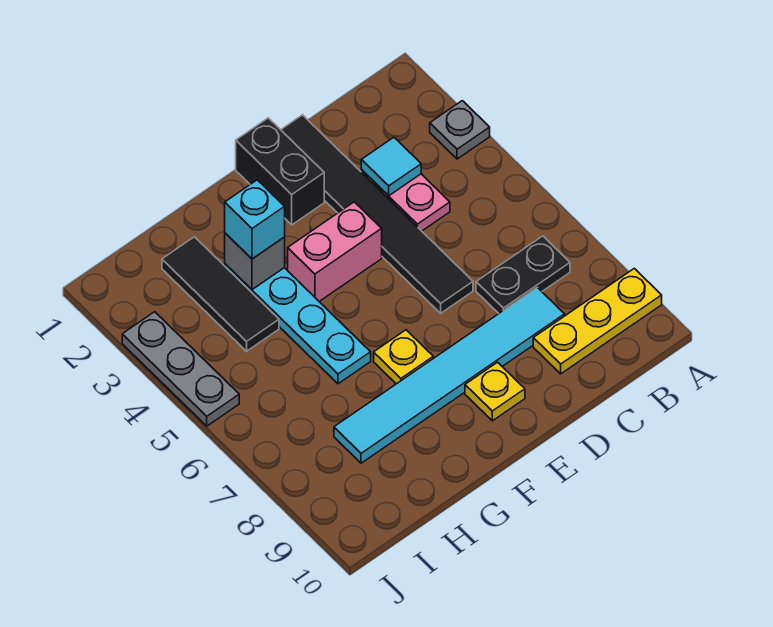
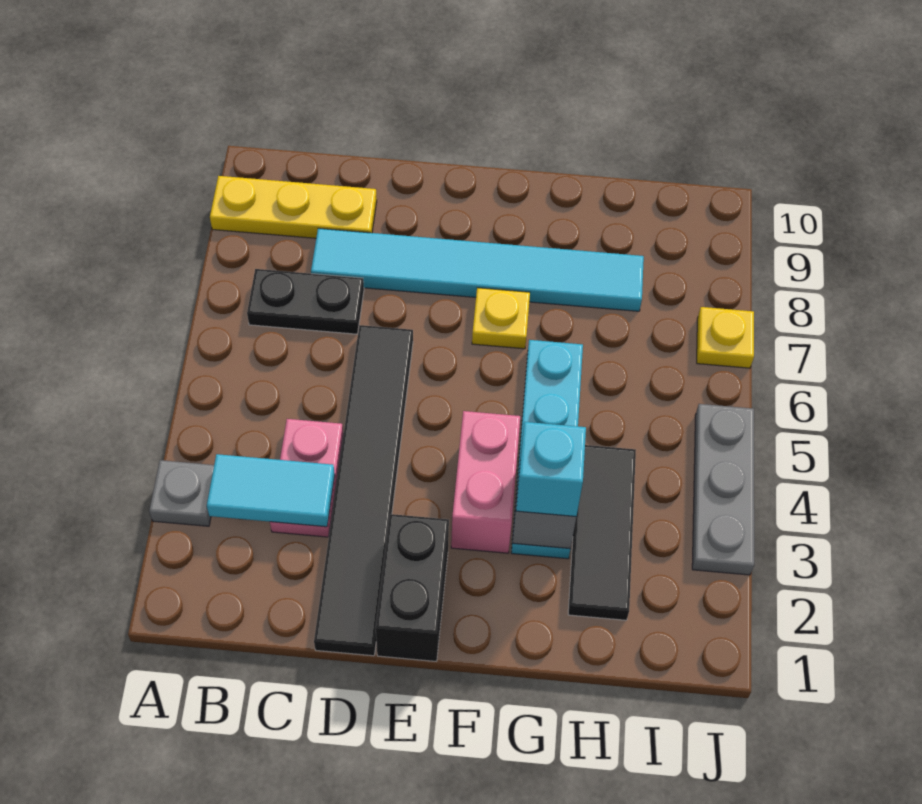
cyan tile C3 level 2 -> cyan tile B3:C3 level 2
pink brick E4:F4 level 1 -> pink brick F3:F4 level 1
yellow plate E9 level 1 -> yellow plate J7 level 1

